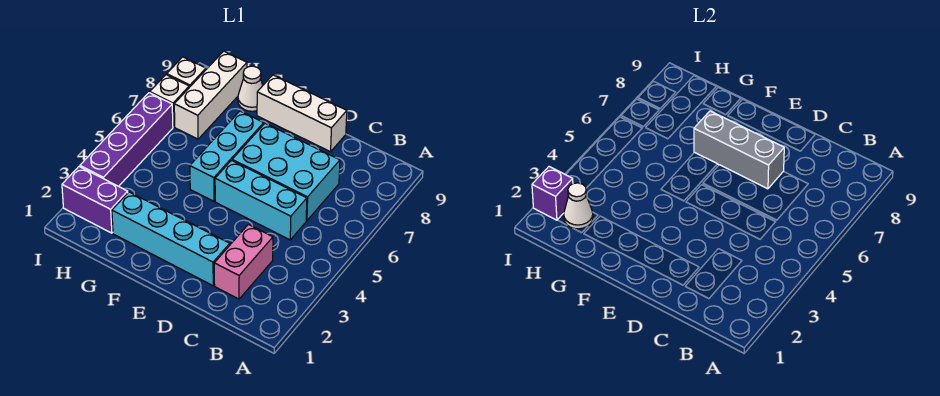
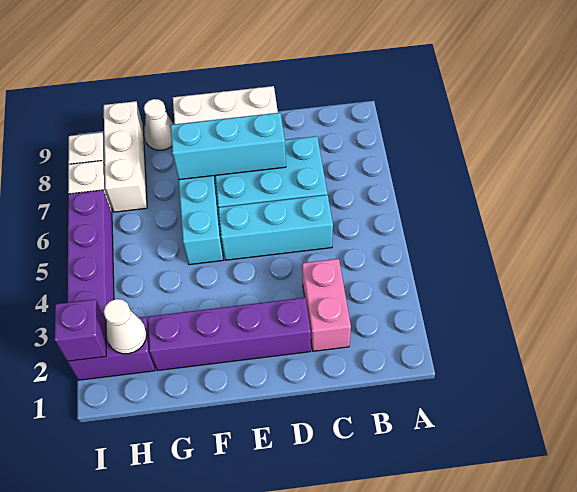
cyan brick D2:G2 level 1 -> purple brick D2:G2 level 1
grey brick D7:F7 level 2 -> cyan brick D7:F7 level 2

